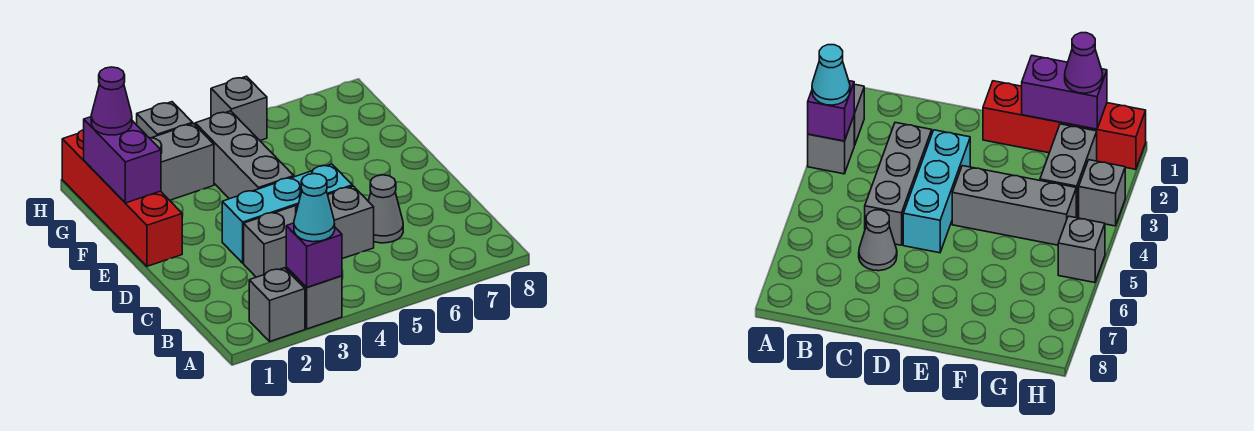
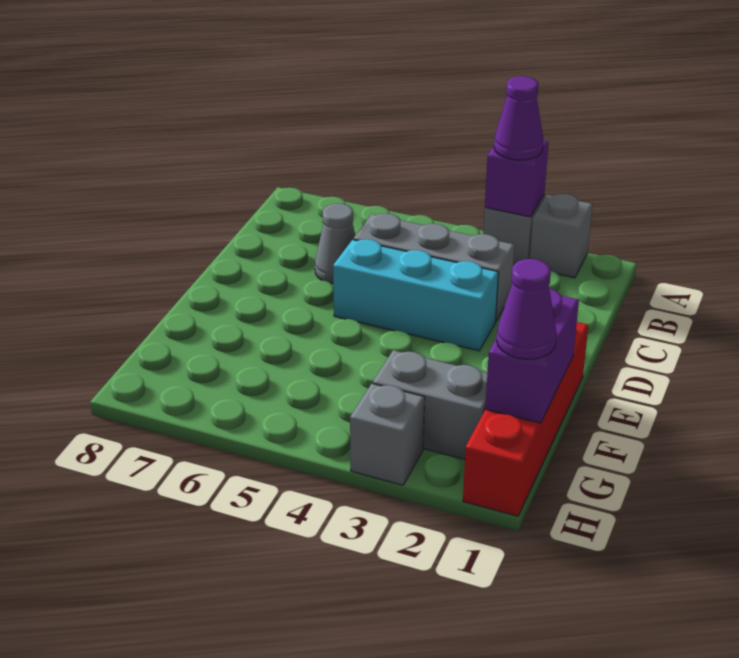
cyan cone A3 level 3 -> purple cone A3 level 3
grey brick E4:G4 level 1 -> none
grey brick H5 level 1 -> none

